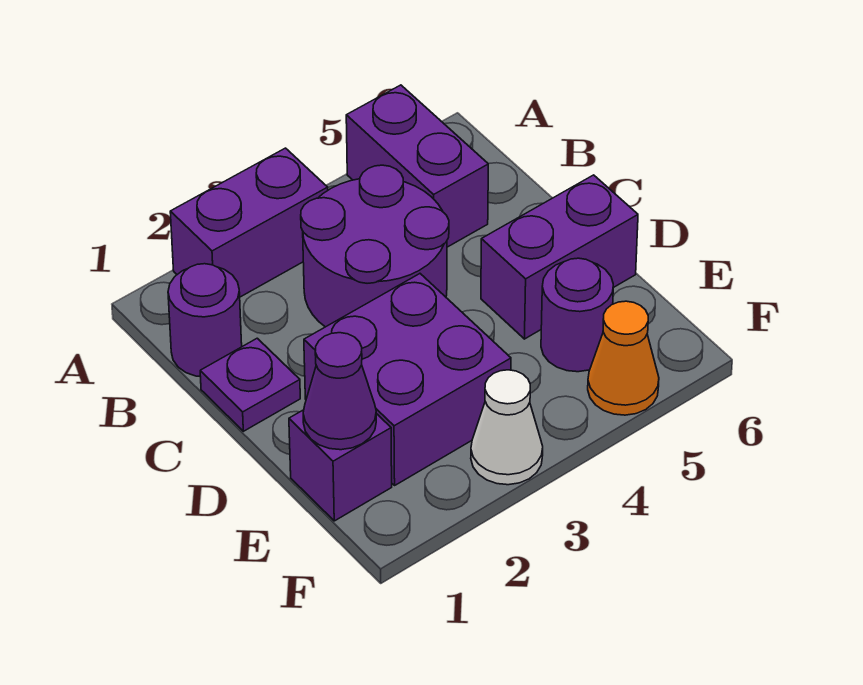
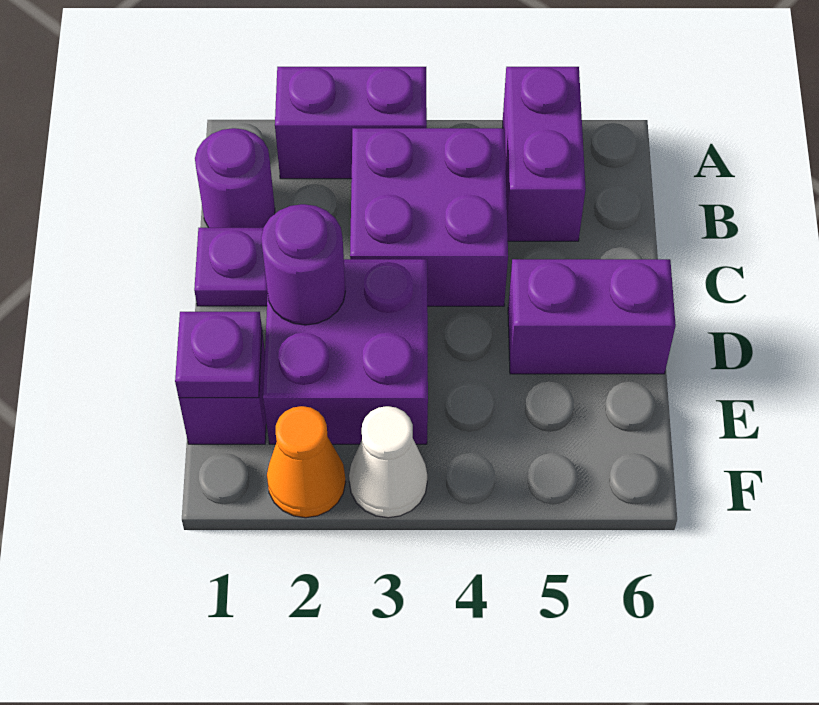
purple round brick B3:C4 level 1 -> purple brick B3:C4 level 1
purple cone E1 level 2 -> purple plate E1 level 2
purple round brick E5 level 1 -> purple round brick D2 level 2
orange cone F5 level 1 -> orange cone F2 level 1

